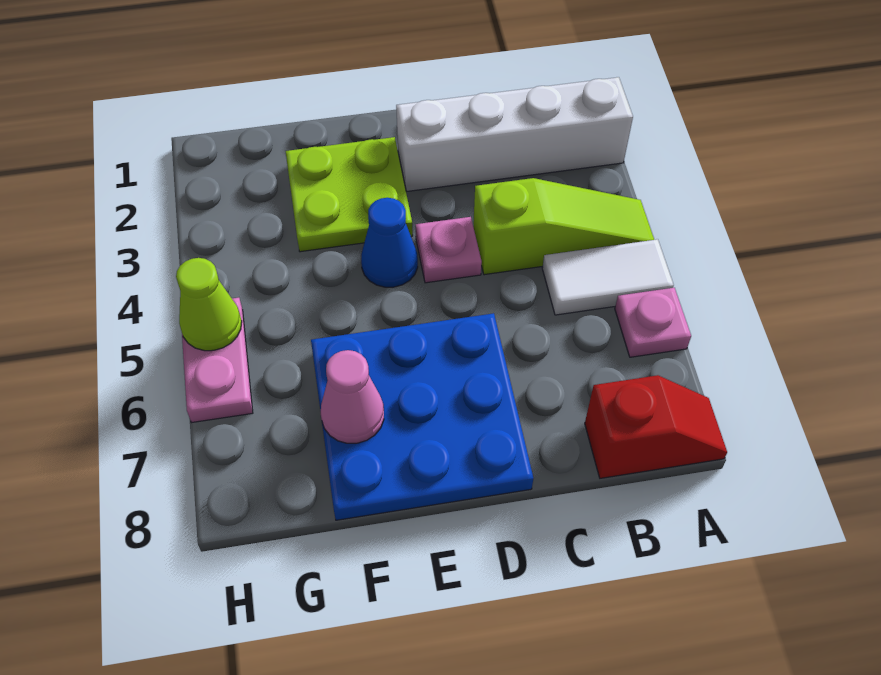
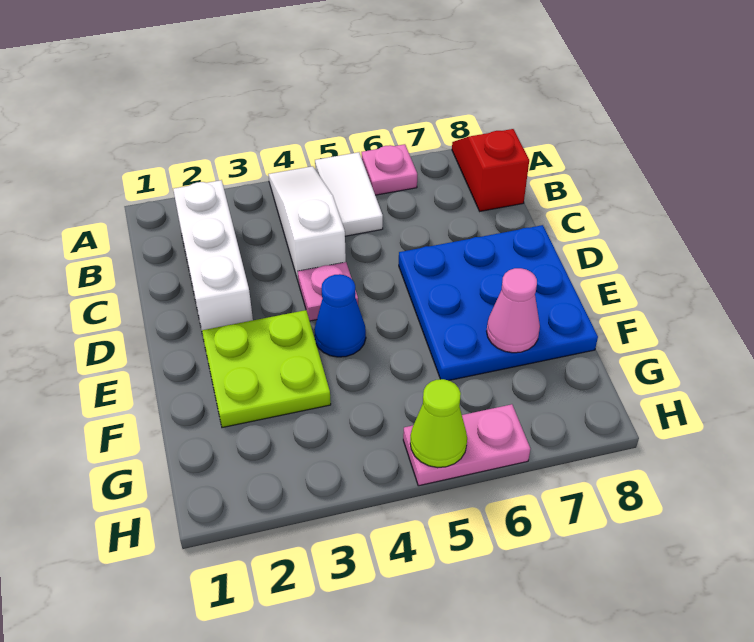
white brick A2:D2 level 1 -> white brick B2:D2 level 1
lime slope A4:C4 level 1 top C -> white slope A4:C4 level 1 top C

